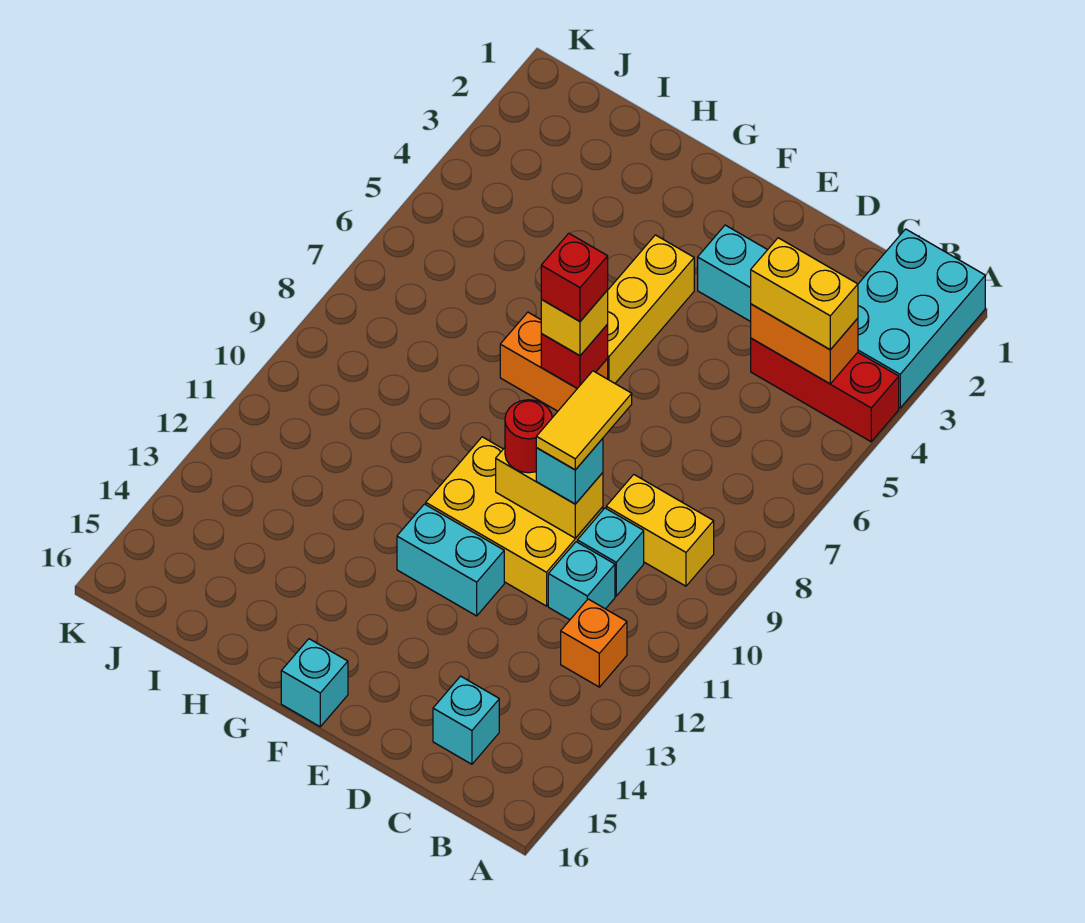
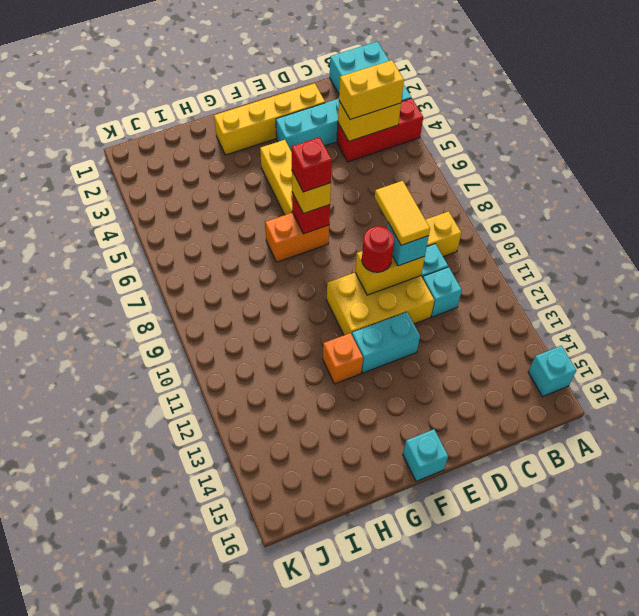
orange brick B4:C4 level 2 -> yellow brick B4:C4 level 2
orange brick B12 level 1 -> orange brick G12 level 1
cyan brick C15 level 1 -> cyan brick A15 level 1
none -> yellow brick D2:G2 level 1

